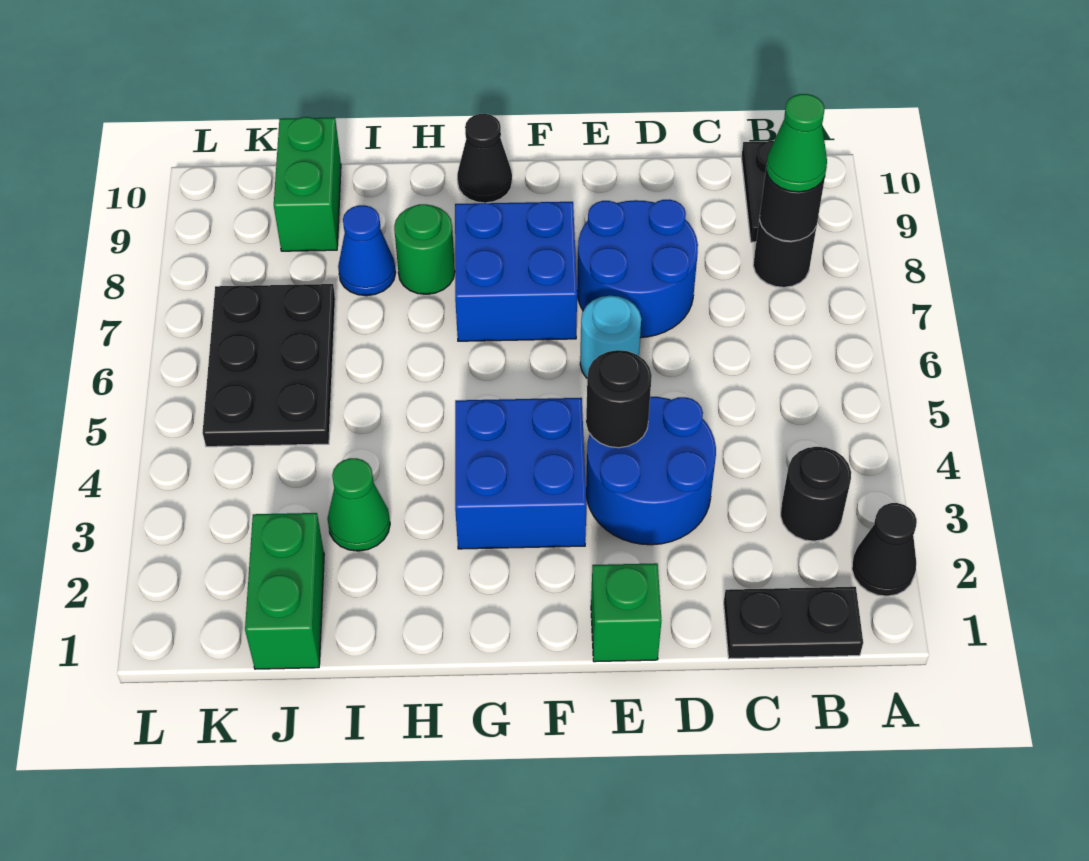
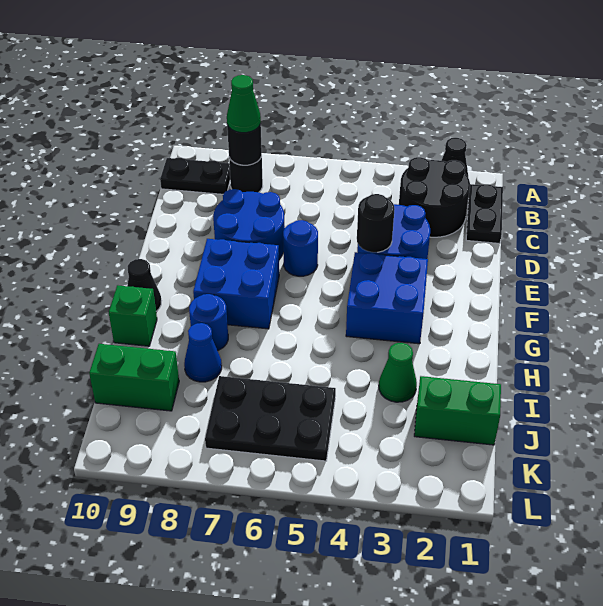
black round brick B3 level 1 -> black round brick B2:C3 level 1
green brick E1 level 1 -> green brick H10 level 1
cyan round brick E6 level 1 -> blue round brick E6 level 1
green round brick H8 level 1 -> blue round brick H8 level 1

